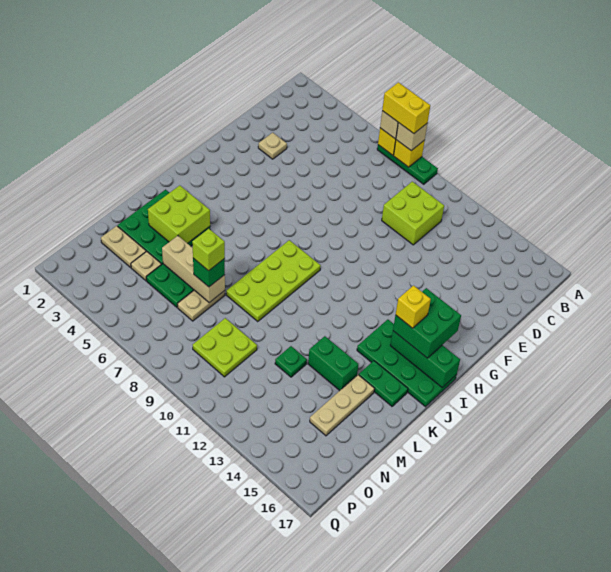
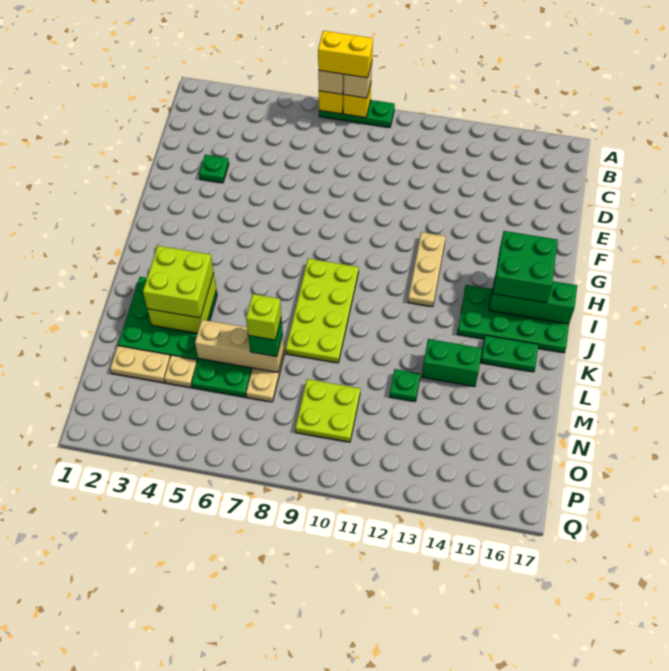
lime brick C10:D11 level 1 -> lime brick K3:L4 level 3
tan plate E3 level 1 -> green plate E3 level 1
yellow brick I15 level 4 -> none
tan plate L15:N15 level 1 -> tan plate G12:I12 level 1

